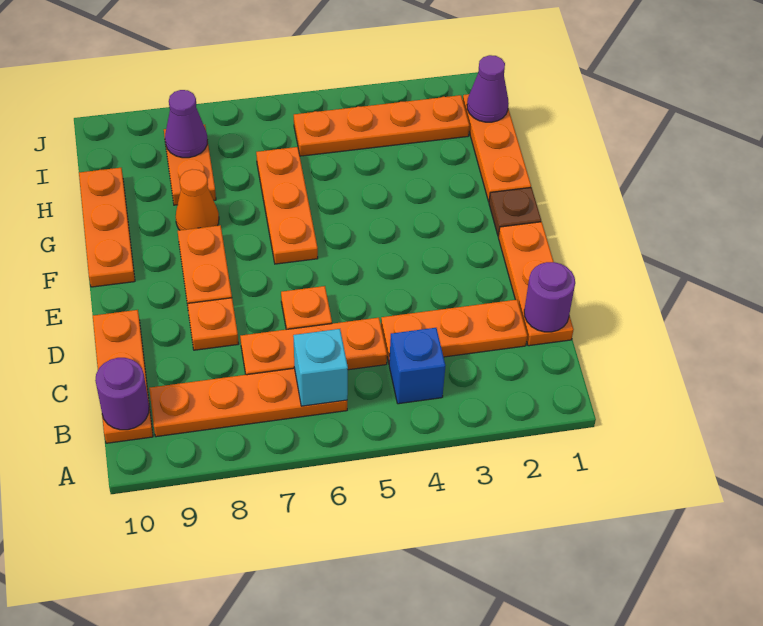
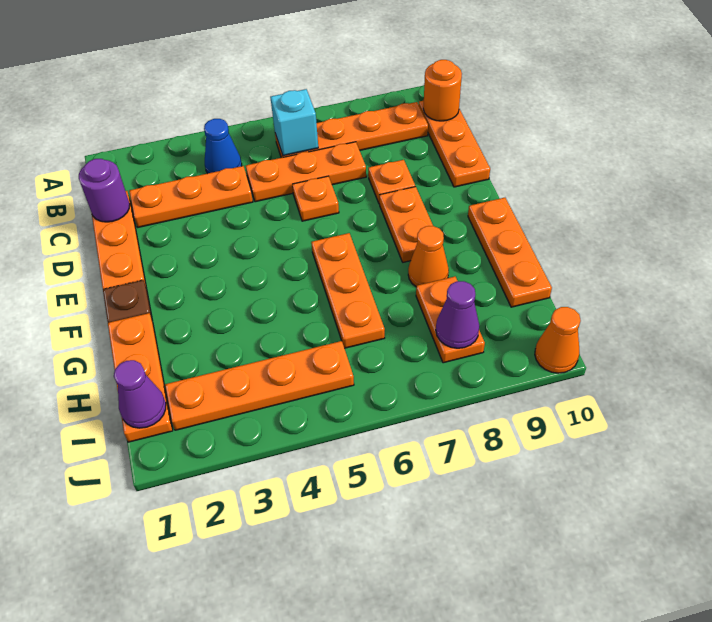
blue brick B4 level 1 -> blue cone B4 level 1
purple round brick B10 level 2 -> orange round brick B10 level 2
none -> orange cone J10 level 1

